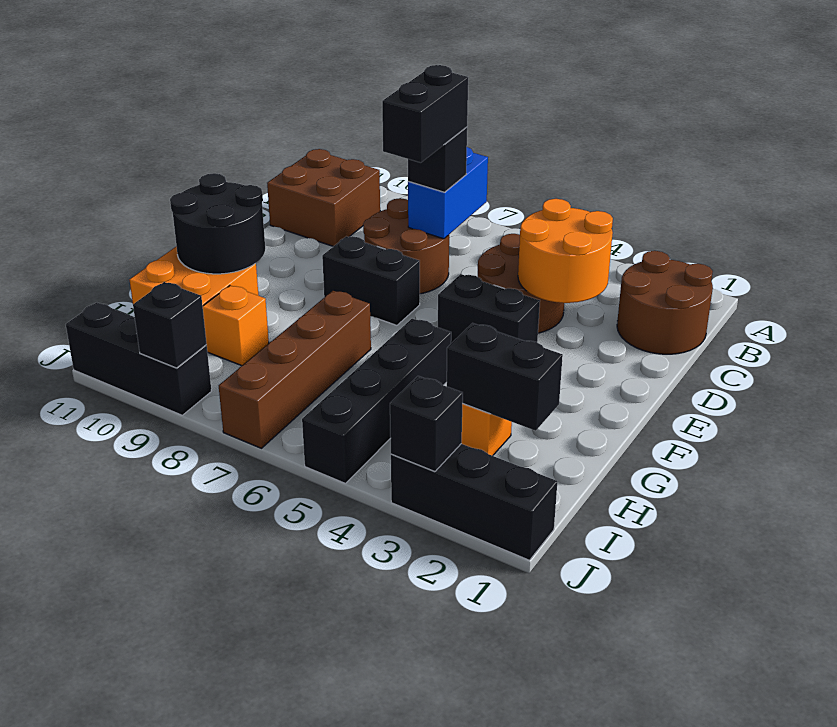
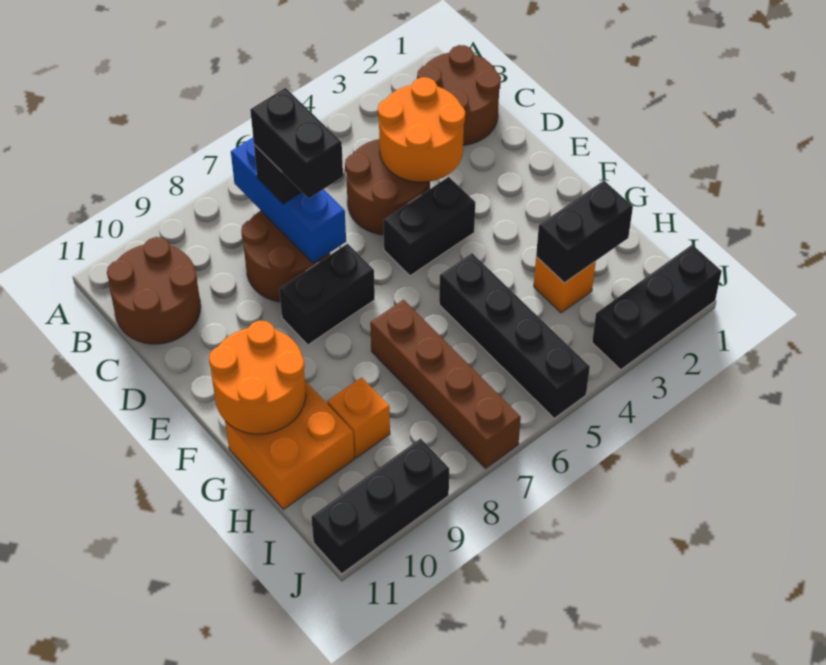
blue brick B7:C7 level 2 -> blue brick B7:D7 level 2
brown brick B10:C11 level 1 -> brown round brick B10:C11 level 1
black round brick F10:G11 level 2 -> orange round brick F10:G11 level 2
black brick J3 level 2 -> none
black brick J9 level 2 -> none

